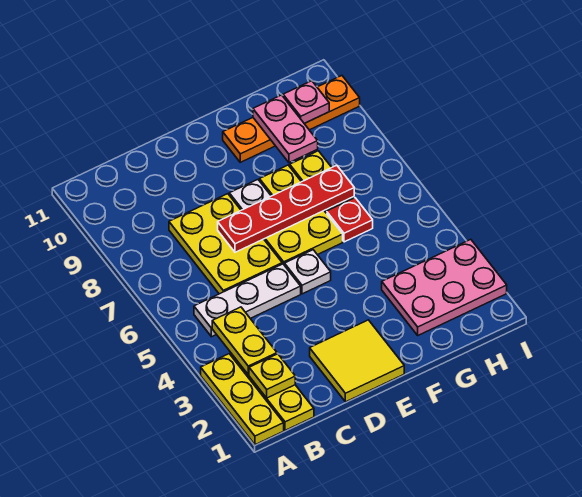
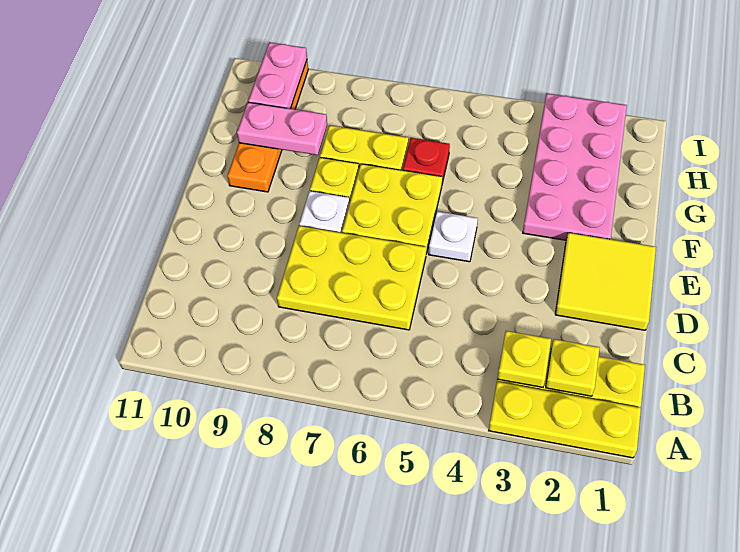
yellow plate B3:B4 level 2 -> yellow plate B3 level 2
white plate B5:D5 level 1 -> none
red plate D7:G7 level 2 -> none
pink plate G2:I3 level 1 -> pink plate F2:I3 level 1
pink plate H10 level 2 -> pink plate H10:I10 level 2

